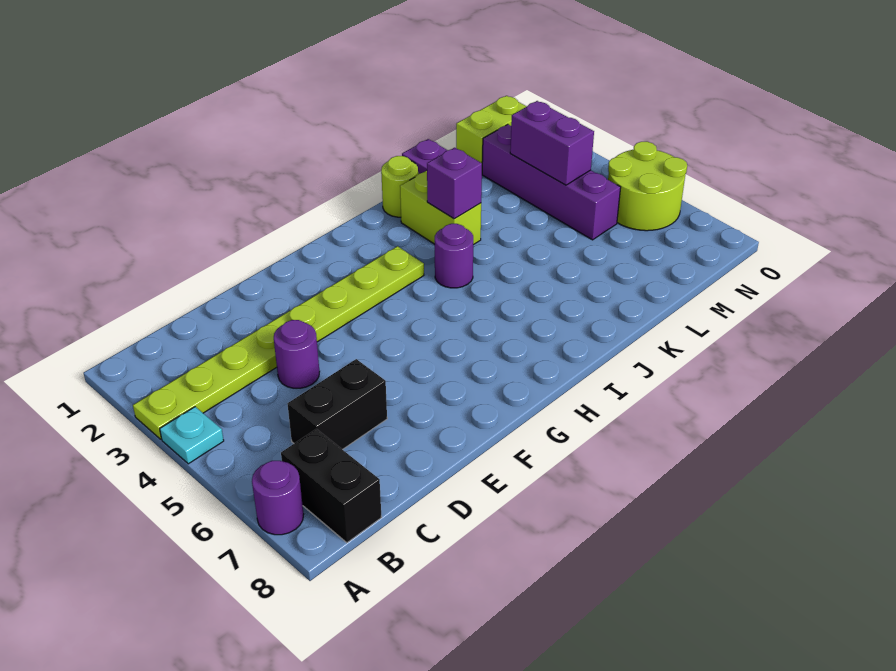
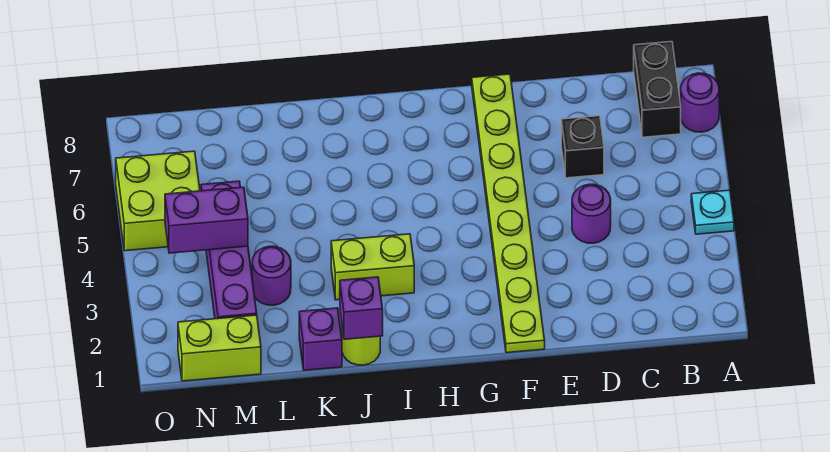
lime plate A3:H3 level 1 -> lime plate F1:F8 level 1
black brick C6:D6 level 1 -> black brick D6 level 1
purple round brick I4 level 1 -> purple round brick L3 level 1
lime brick J2:J3 level 1 -> lime brick I3:J3 level 1
purple brick J3 level 2 -> purple brick J1 level 2
purple brick M3:M4 level 2 -> purple brick M4:N4 level 2
lime round brick N5:O6 level 1 -> lime brick N5:O6 level 1

